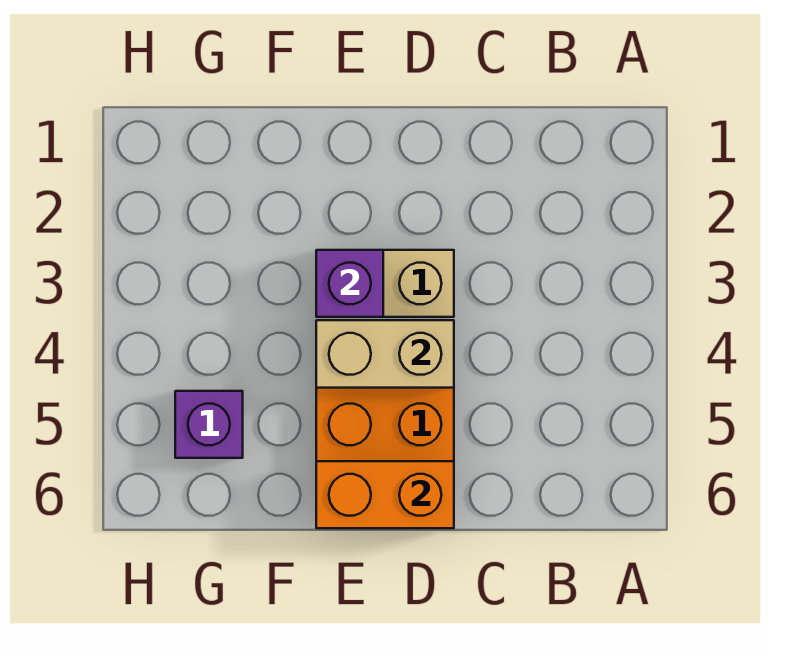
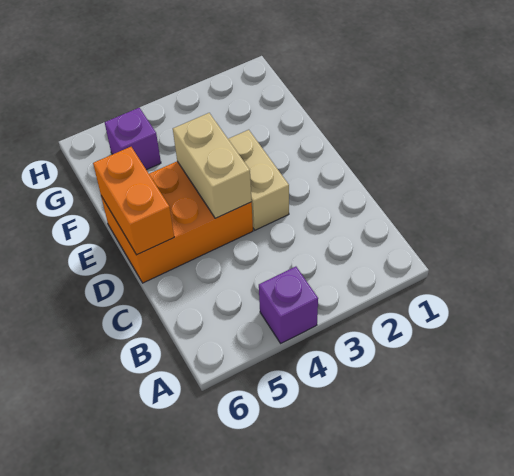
purple brick E3 level 2 -> purple brick A4 level 1

